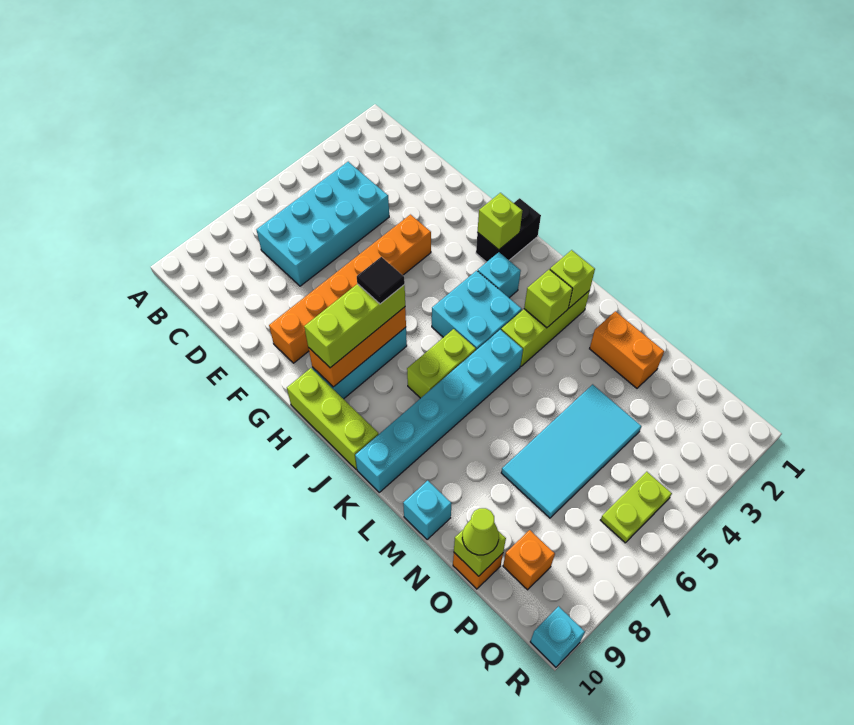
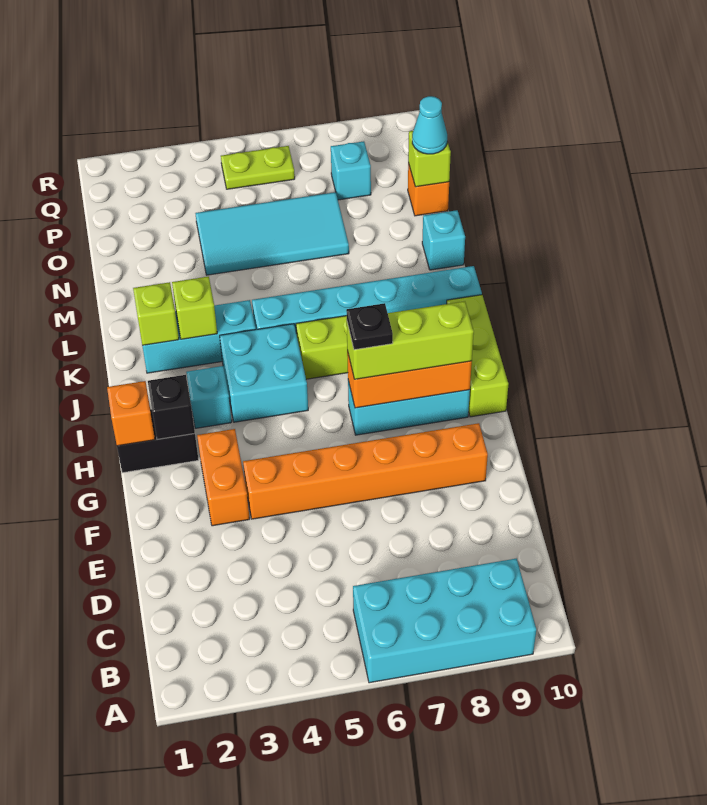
cyan brick C4:D7 level 1 -> cyan brick A6:B9 level 1
lime brick H2 level 2 -> black brick H2 level 2
black tile H7 level 4 -> black plate H7 level 4
lime brick K2:K4 level 1 -> cyan brick K2:K4 level 1
orange brick M2:N2 level 1 -> orange brick F3:G3 level 1
lime cone O10 level 3 -> cyan cone O10 level 3
orange brick P9 level 1 -> orange brick H1 level 2
cyan brick R10 level 1 -> cyan brick P8 level 1

